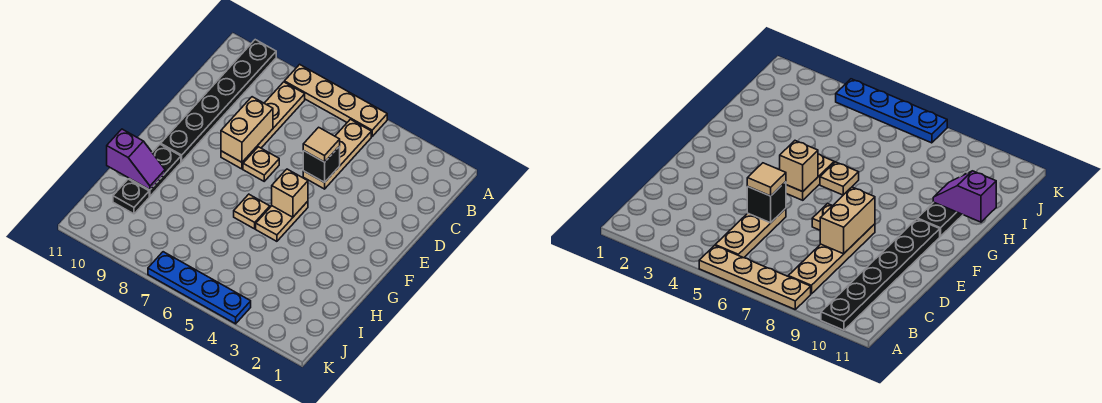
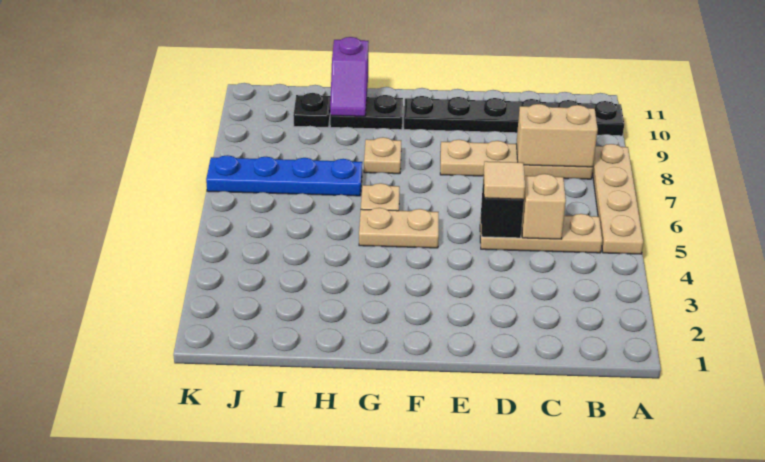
tan brick D8:E8 level 2 -> tan brick B8:C8 level 2
tan plate E7 level 1 -> tan plate G8 level 1
tan brick F5 level 2 -> tan brick C5 level 2
blue plate K4:K7 level 1 -> blue plate H7:K7 level 1

